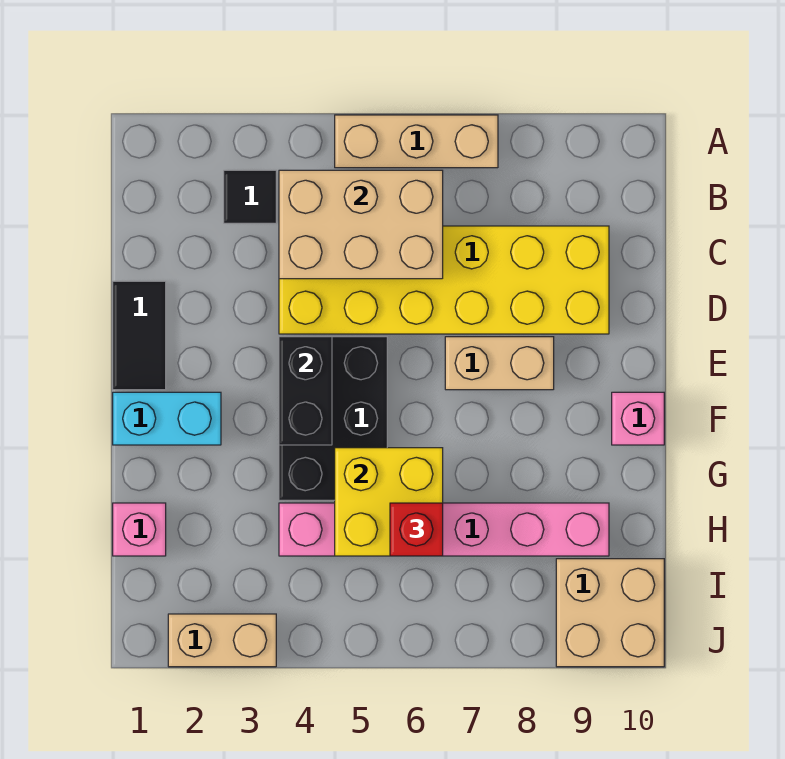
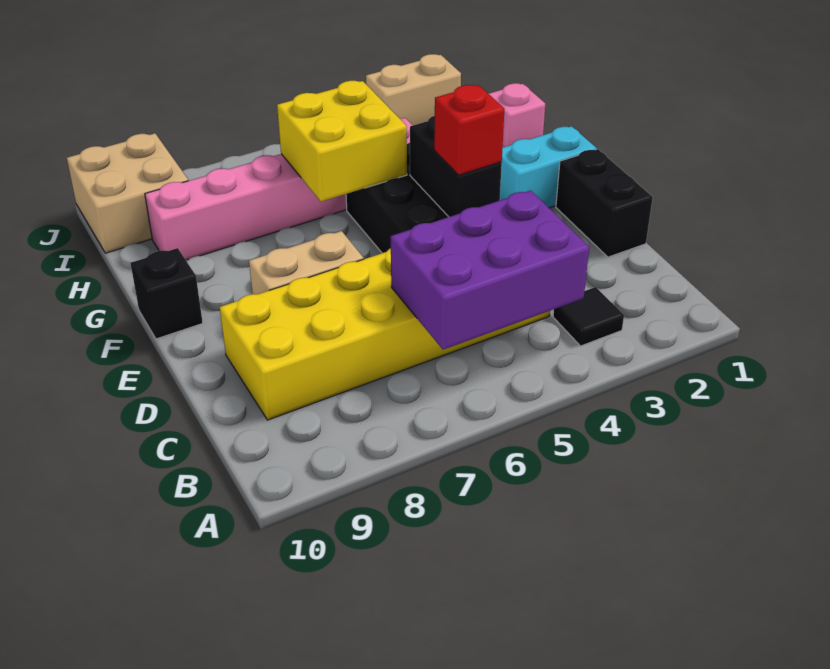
tan brick A5:A7 level 1 -> none
tan brick B4:C6 level 2 -> purple brick B4:C6 level 2
black tile D1:E1 level 1 -> black brick D1:E1 level 1
pink brick F10 level 1 -> black brick F10 level 1
red brick H6 level 3 -> red brick E4 level 3

